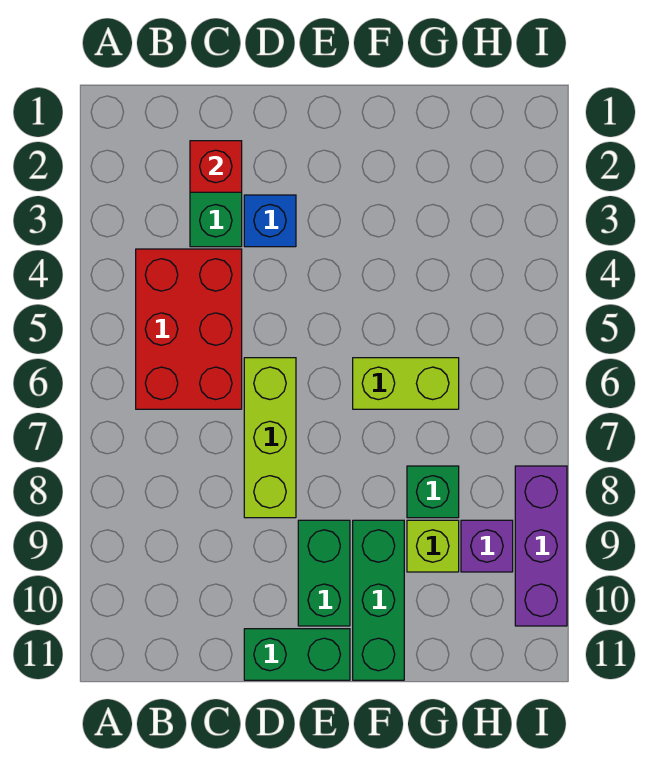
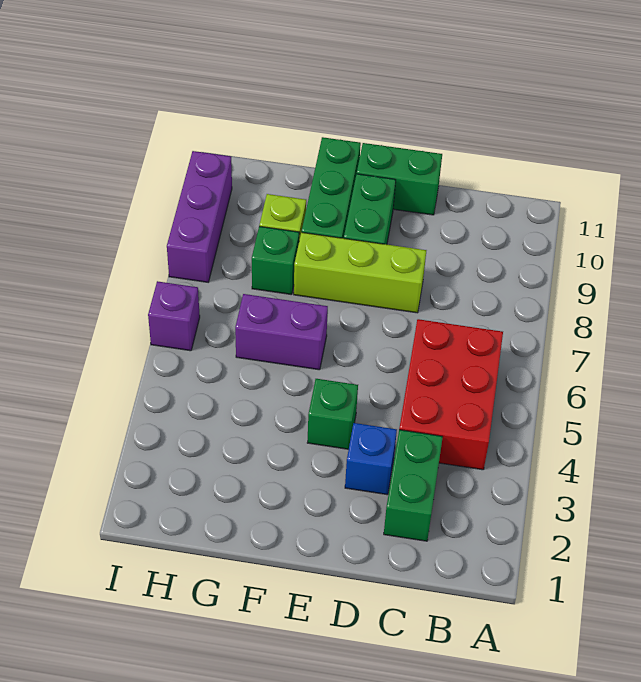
red brick C2 level 2 -> none
lime brick D6:D8 level 1 -> lime brick D8:F8 level 1
none -> green brick E4 level 1
lime brick F6:G6 level 1 -> purple brick F6:G6 level 1
purple brick H9 level 1 -> purple brick I6 level 1

